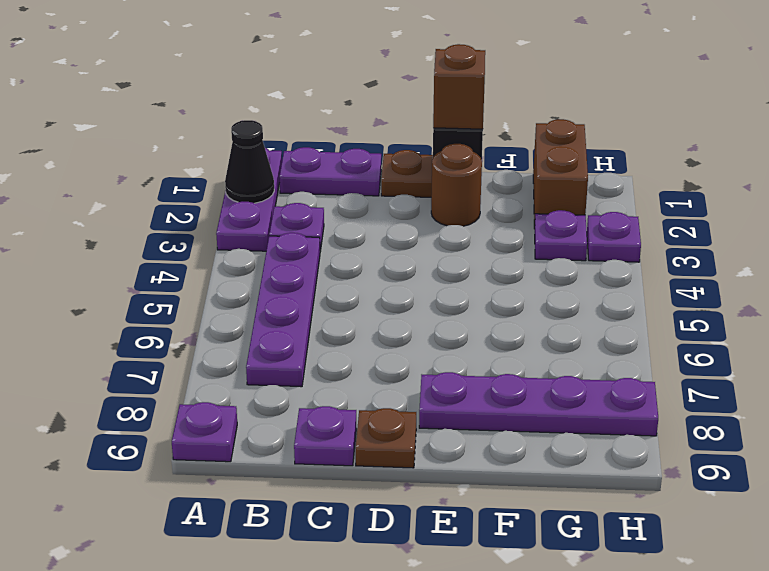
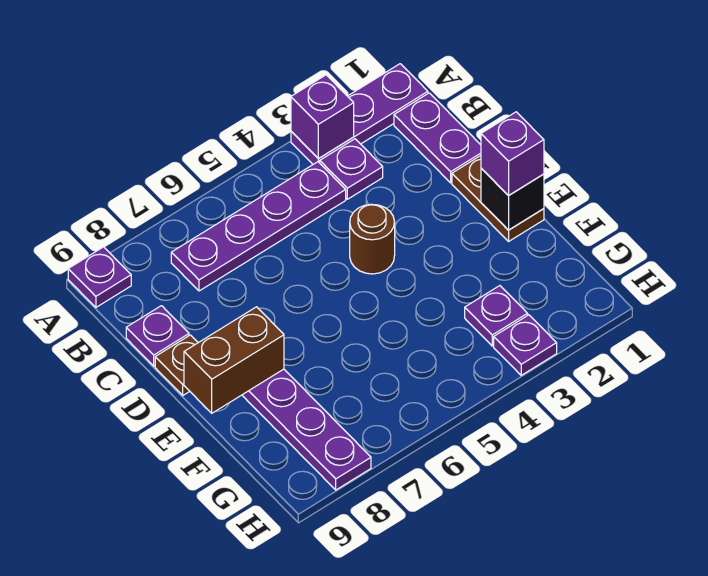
black cone A2 level 2 -> none
none -> purple brick A3 level 2
brown brick E1 level 3 -> purple brick E1 level 3
brown round brick E2 level 1 -> brown round brick D4 level 1
brown brick G1:G2 level 1 -> brown brick E8:E9 level 2

